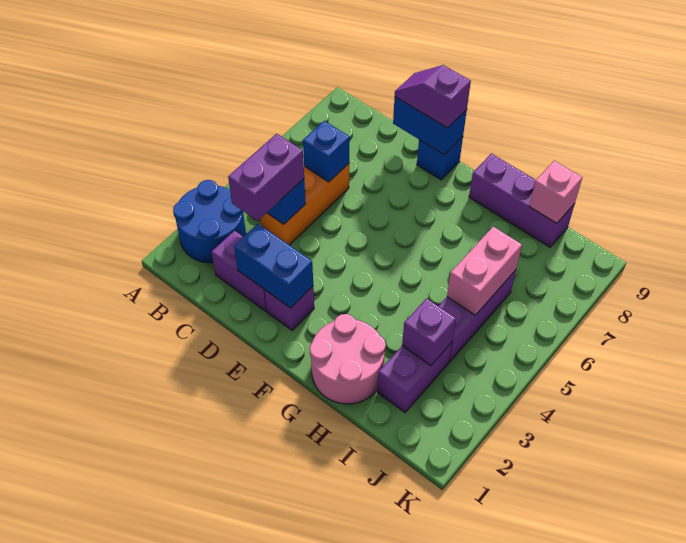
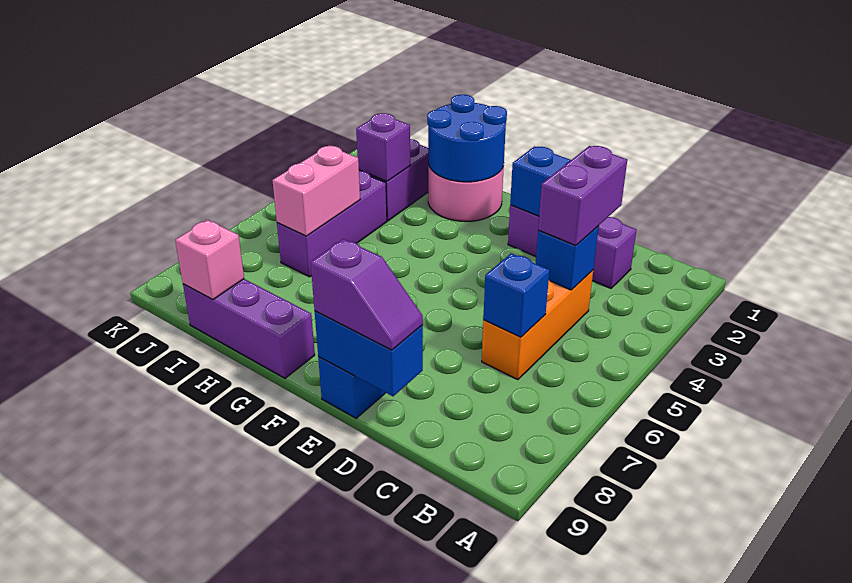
blue round brick A2:B3 level 1 -> blue round brick G1:H2 level 2

